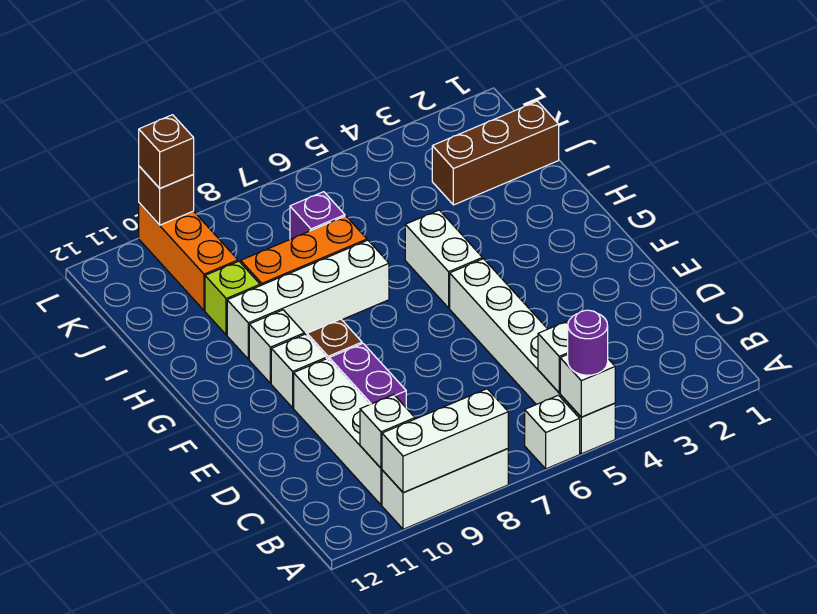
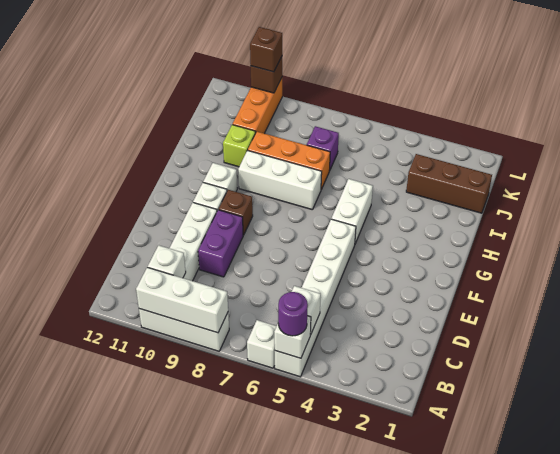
white brick H7:H10 level 1 -> white brick H7:H9 level 1

